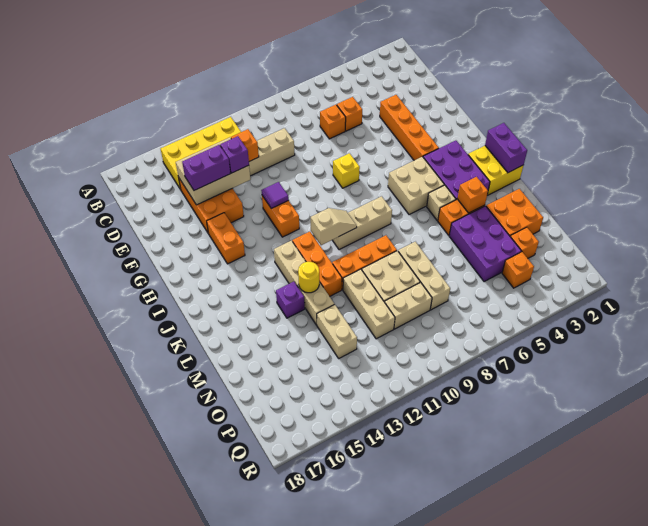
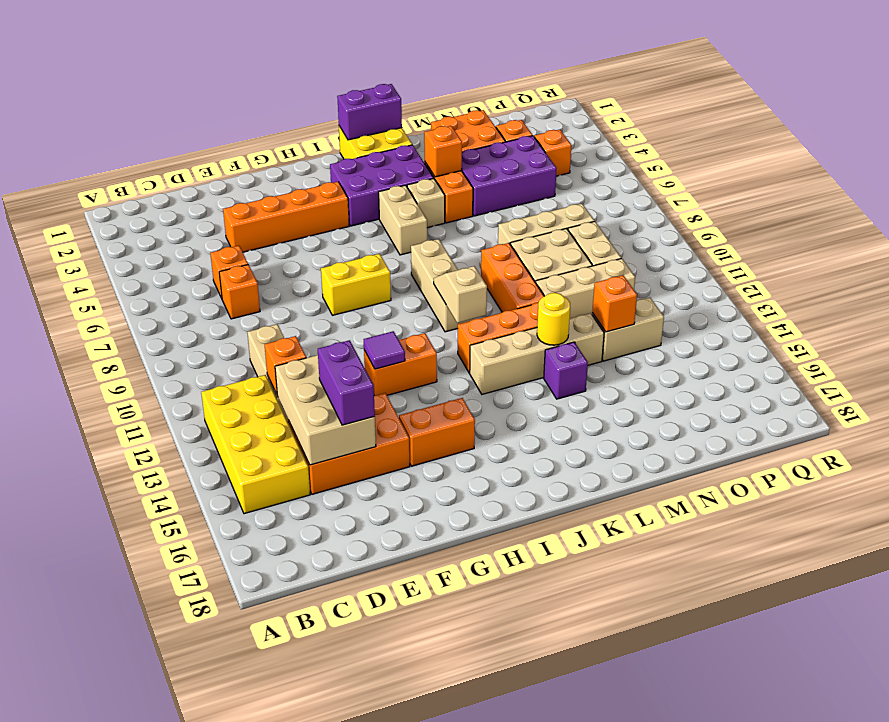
purple brick E13 level 3 -> none
yellow brick G8 level 1 -> yellow brick G8:H8 level 1
tan brick I5:J6 level 1 -> tan brick J5:J6 level 1
none -> orange brick N13 level 2

